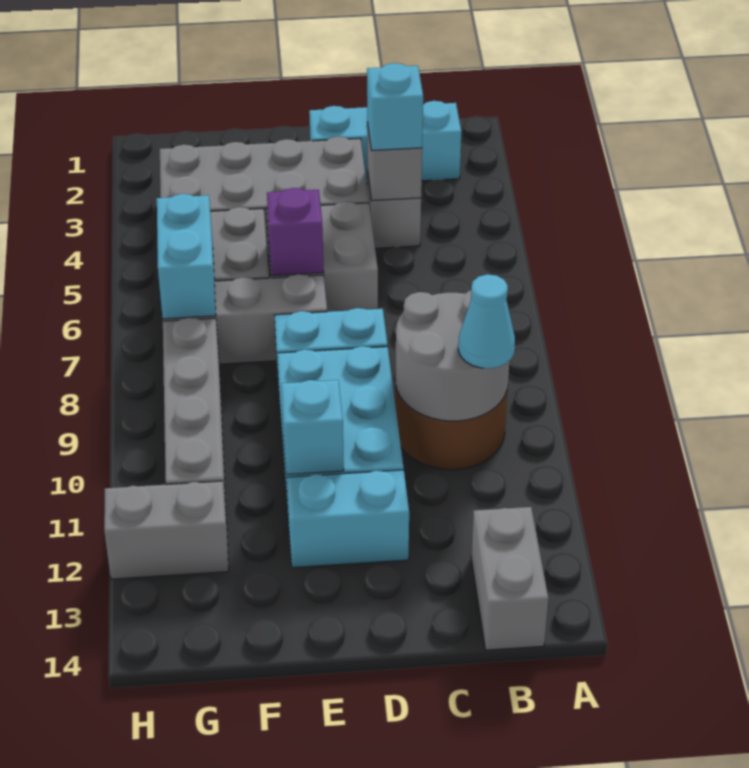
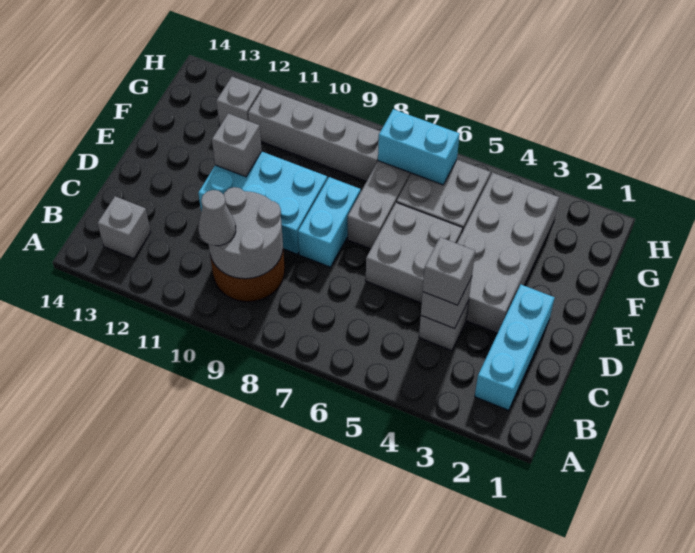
cyan cone B10 level 3 -> grey cone B10 level 3
grey brick B13:B14 level 1 -> grey brick B13 level 1
cyan brick C4 level 3 -> grey brick C4 level 3
cyan brick D12:E12 level 1 -> none
purple brick E6 level 2 -> none
cyan brick E11 level 2 -> grey brick E11 level 2
grey brick G12:H12 level 1 -> grey brick G12 level 1

